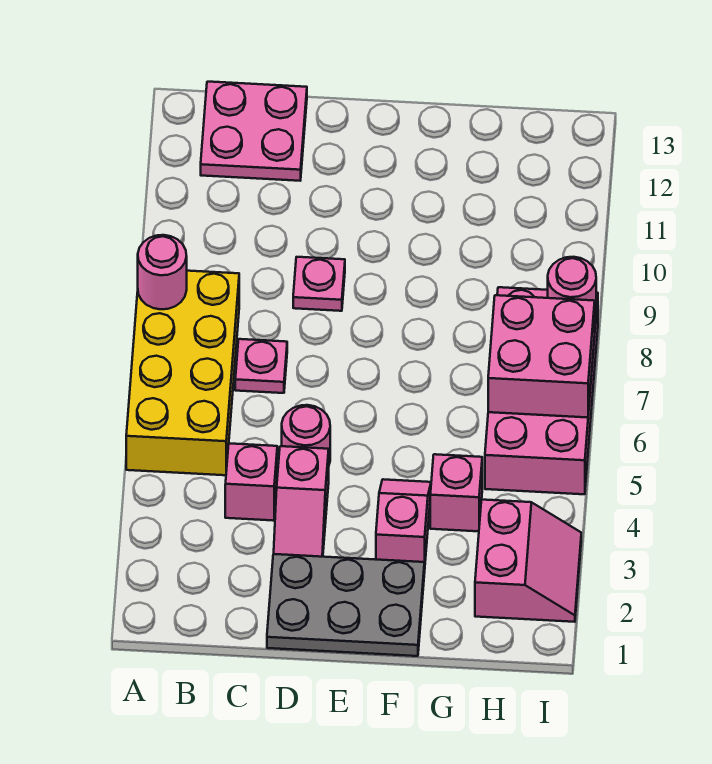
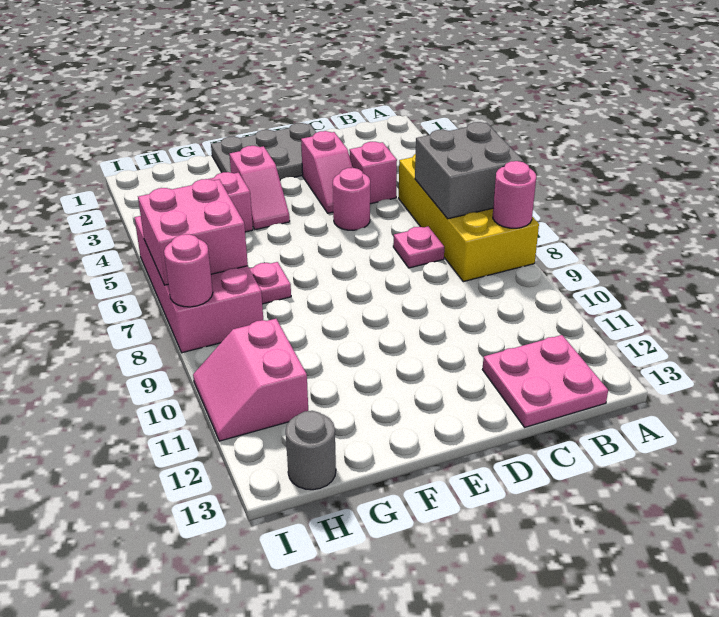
none -> grey brick A6:B7 level 2
pink slope D3:D4 level 1 top 4 -> pink slope D3:D4 level 1 top 3
pink plate D9 level 1 -> pink plate G7 level 1
pink slope H2:I3 level 1 top H -> pink slope H10:I11 level 1 top H
none -> grey round brick H13 level 1

